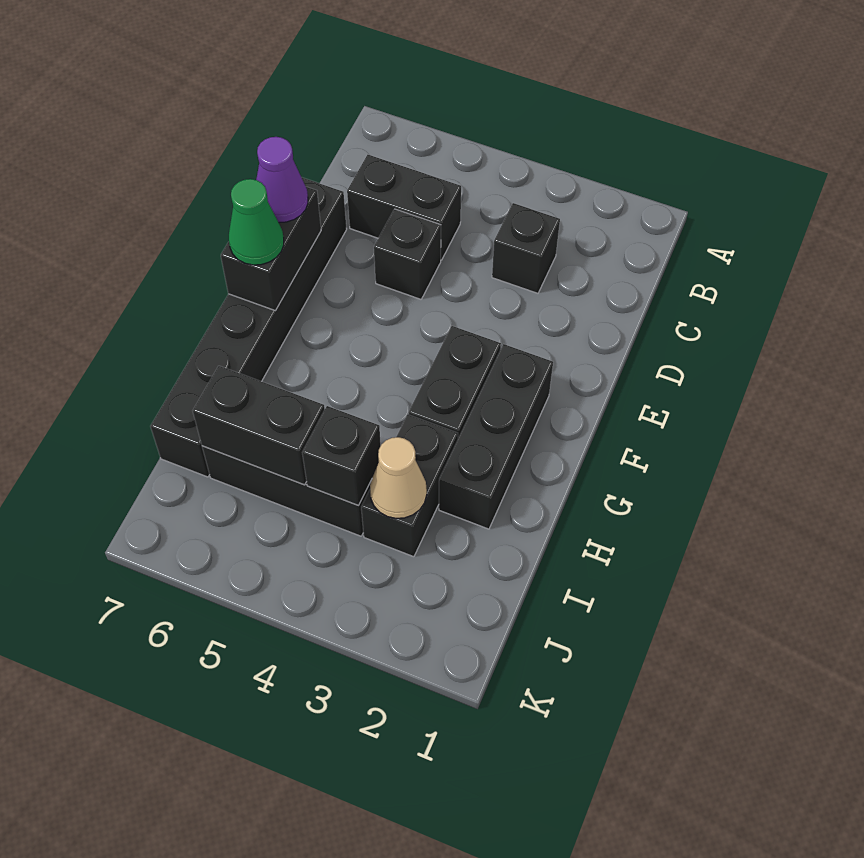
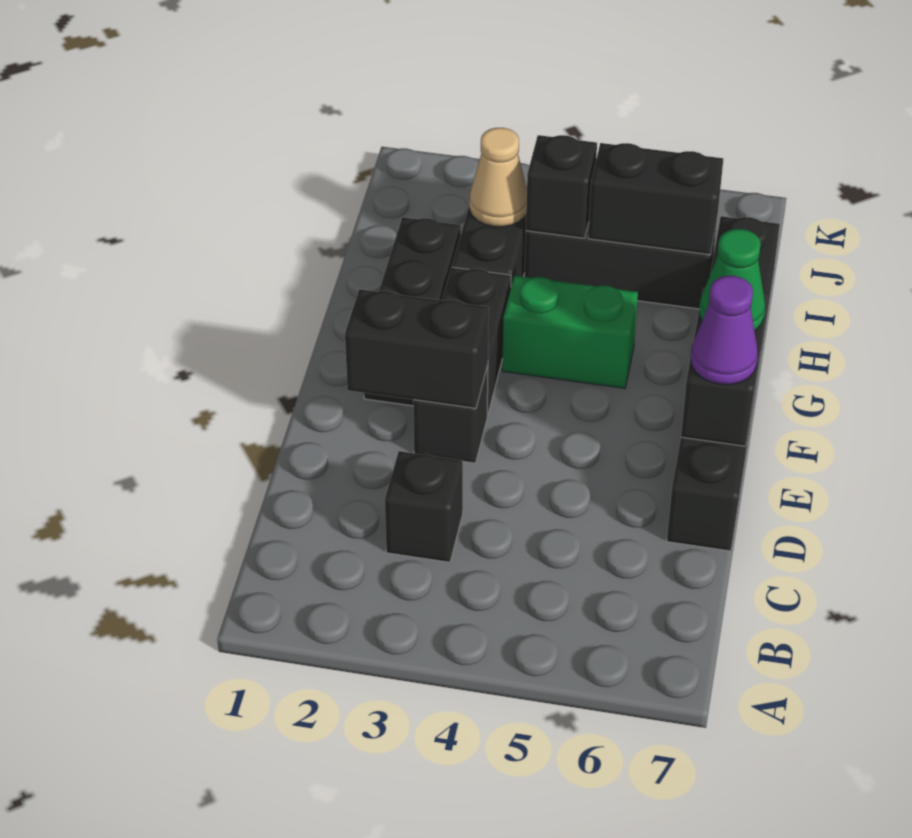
black brick C5:C6 level 1 -> black brick E2:E3 level 2
black brick D5 level 1 -> black brick E3 level 1
none -> green brick G4:G5 level 1

